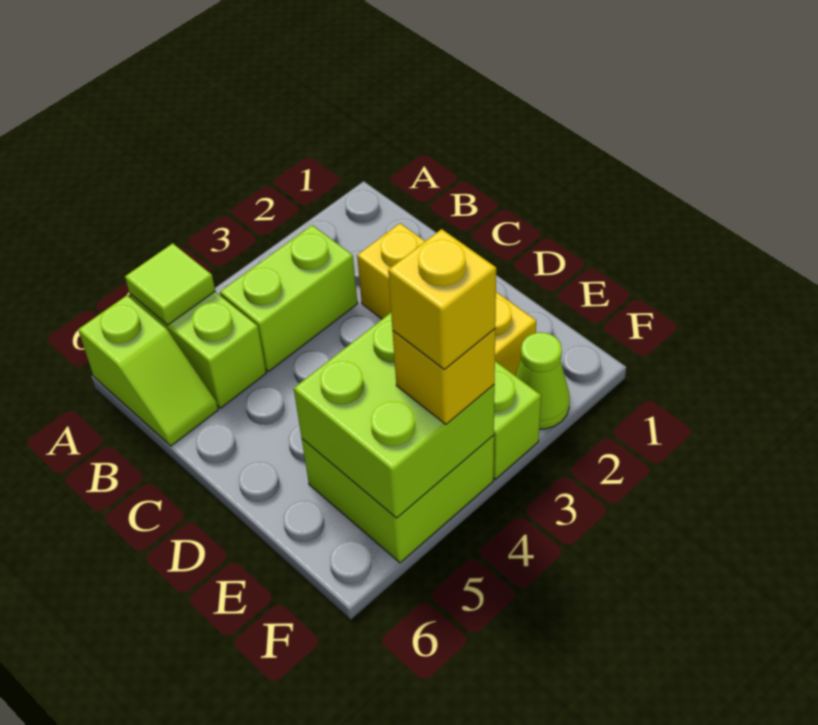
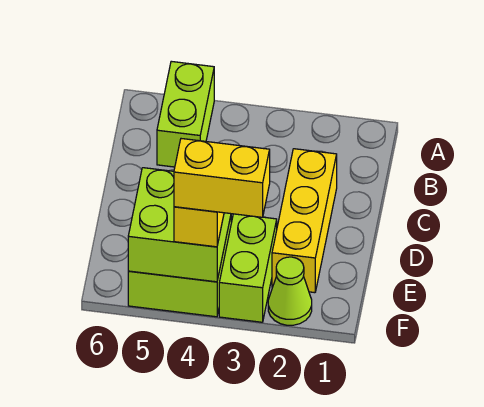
lime tile A5 level 2 -> none
lime slope A6:B6 level 1 top A -> none
lime brick B3:B4 level 1 -> none
yellow brick F4 level 4 -> yellow brick F3:F4 level 4

